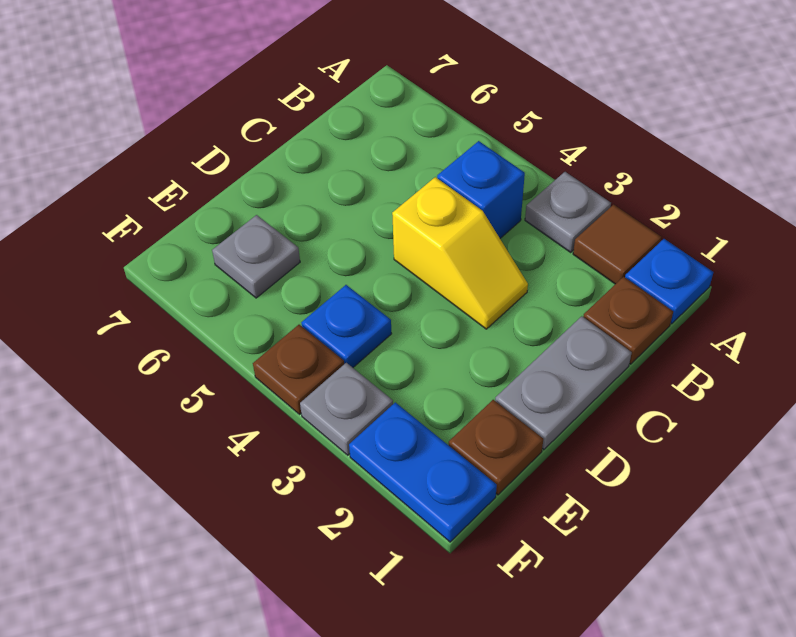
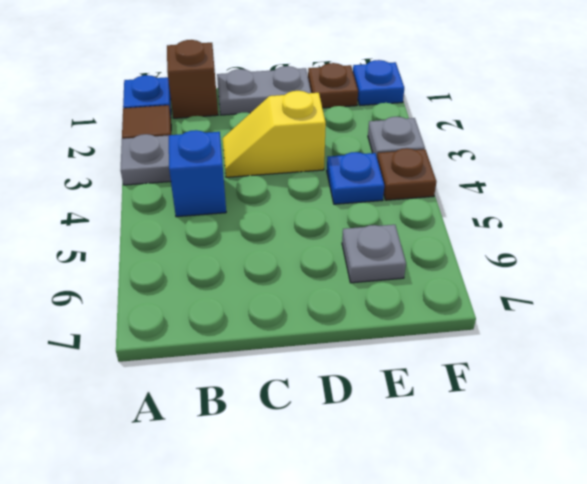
brown plate B1 level 1 -> brown brick B1 level 1
yellow slope C3:C4 level 1 top 4 -> yellow slope C3:D3 level 1 top D
blue plate F1:F2 level 1 -> blue plate F1 level 1

